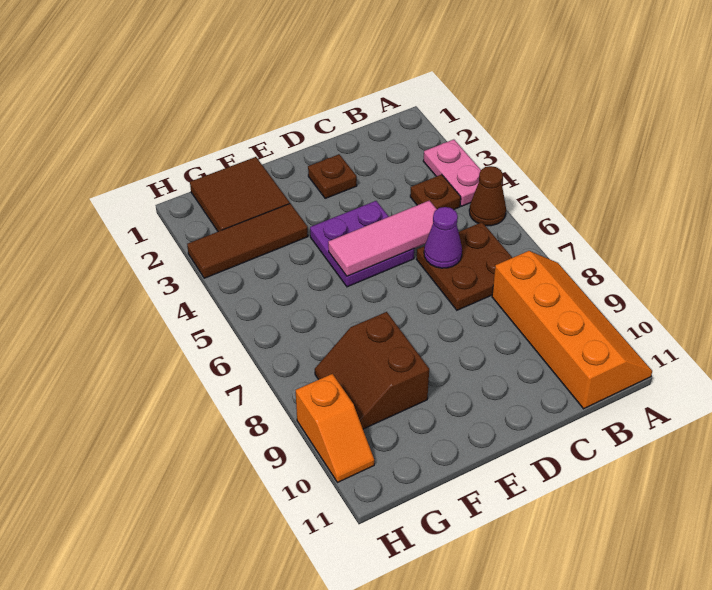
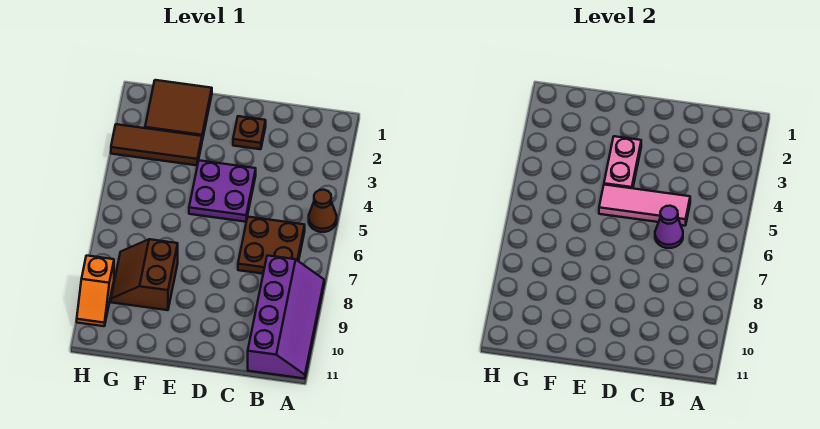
pink plate A3:A4 level 1 -> pink plate E3:E4 level 2
orange slope A8:B11 level 1 top B -> purple slope A8:B11 level 1 top B
brown plate B4 level 1 -> none

